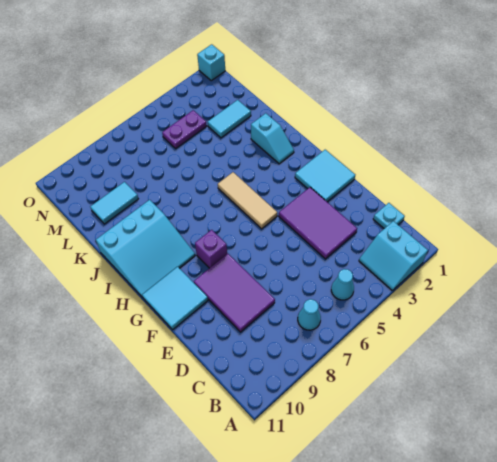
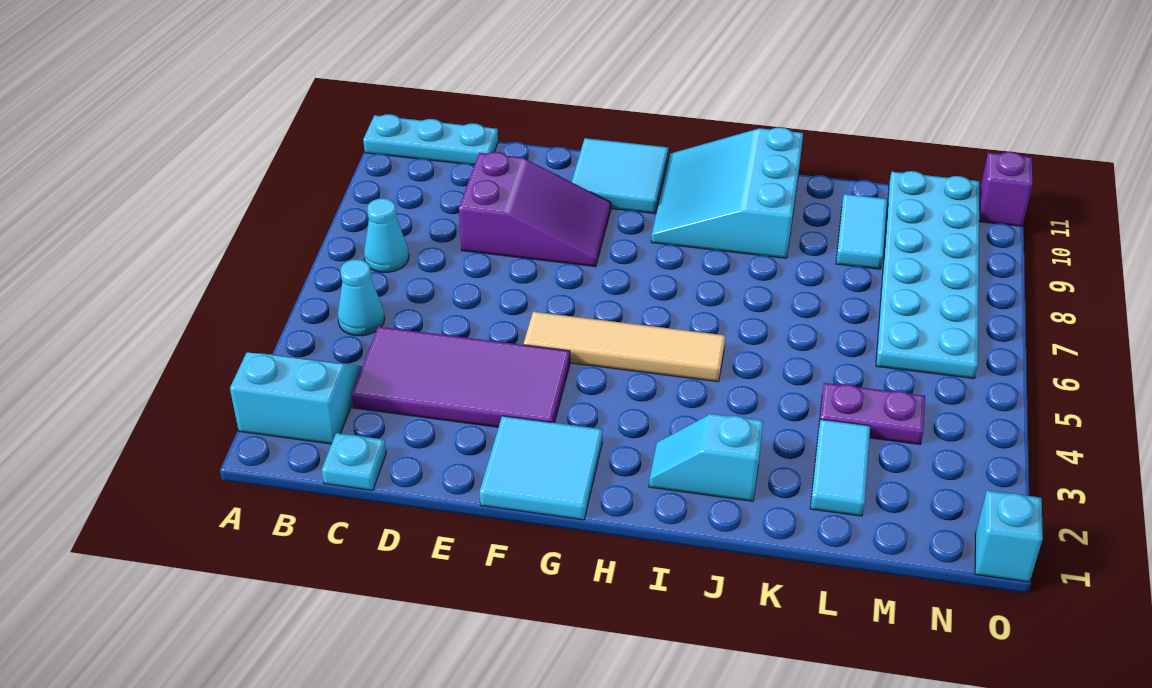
none -> cyan plate A11:C11 level 1
purple tile D3:F4 level 1 -> purple tile C3:F4 level 1
purple tile D8:F9 level 1 -> purple slope D8:F9 level 1 top D
tan tile G5:I5 level 1 -> tan tile F5:I5 level 1
purple brick G8 level 1 -> purple brick O11 level 1
purple plate M4:M5 level 1 -> purple plate L4:M4 level 1
none -> cyan plate M6:N11 level 1

